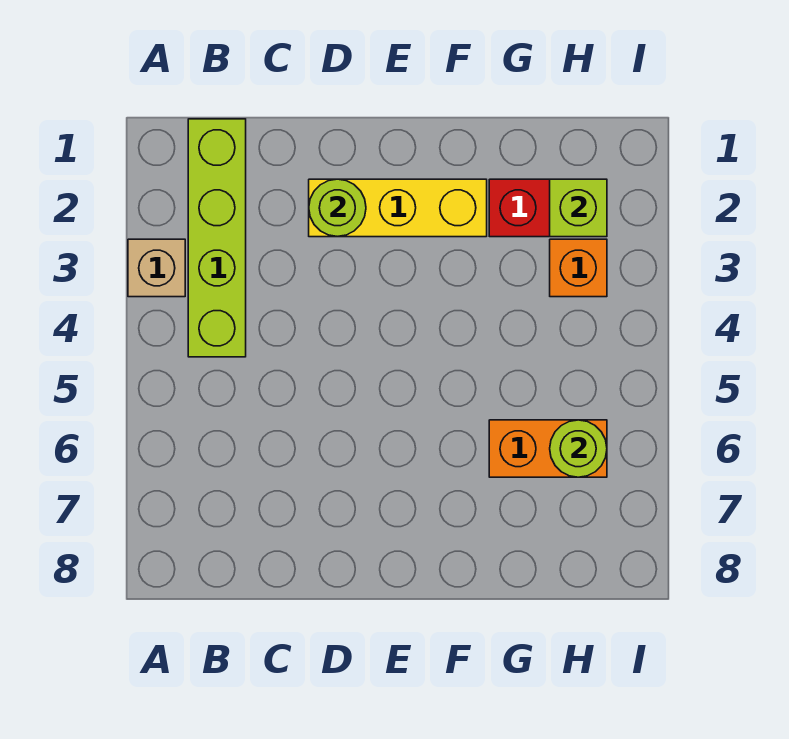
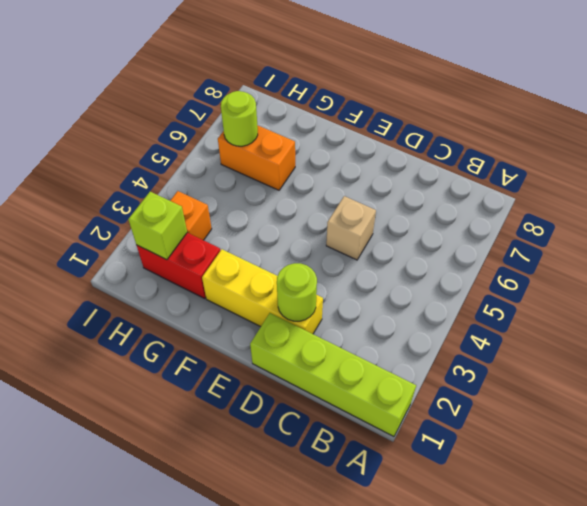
tan brick A3 level 1 -> tan brick D5 level 1
lime brick B1:B4 level 1 -> lime brick A1:D1 level 1

